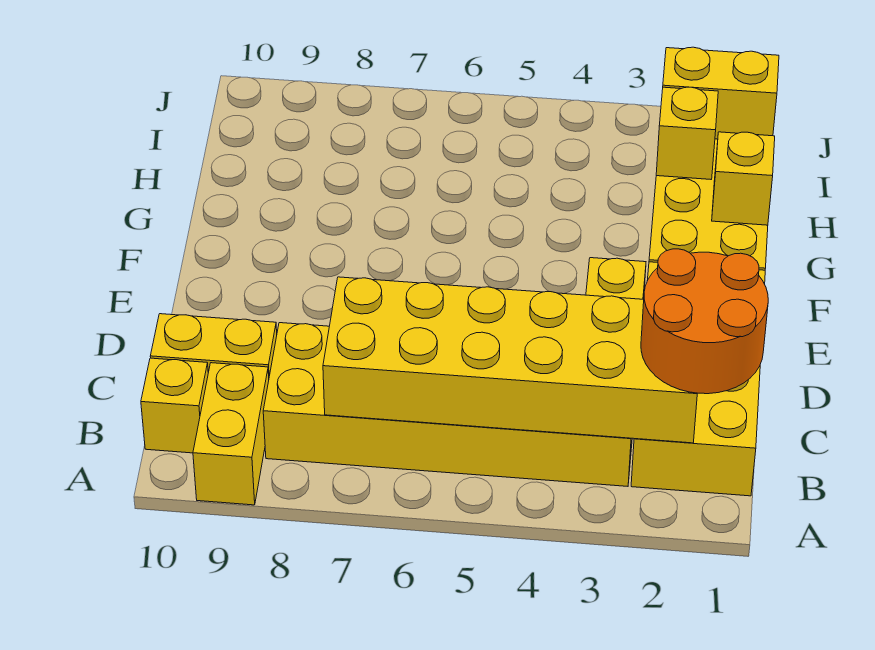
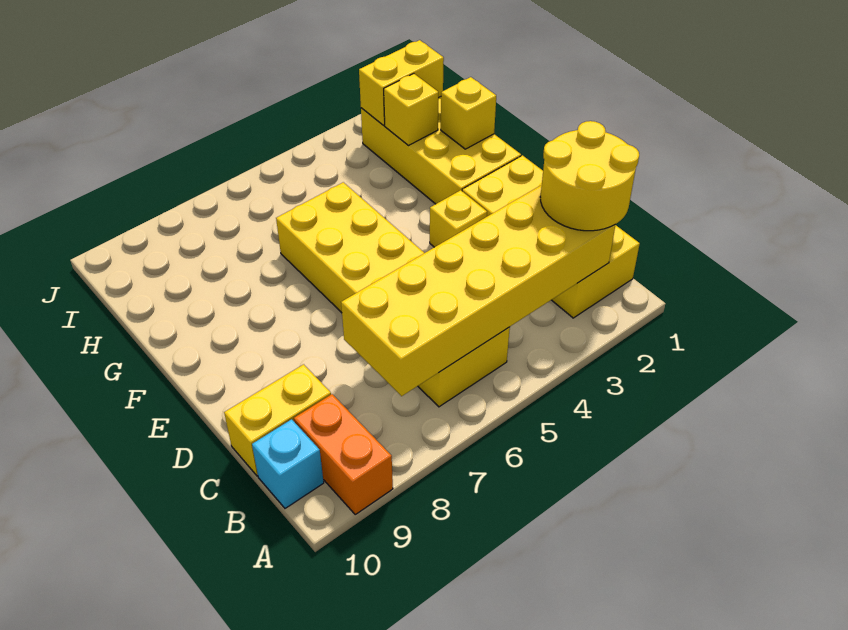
yellow brick A9:B9 level 1 -> orange brick A9:B9 level 1
orange round brick B1:C2 level 3 -> yellow round brick B1:C2 level 3
yellow brick B3:C8 level 1 -> yellow brick B5:G6 level 1
yellow brick B10 level 1 -> cyan brick B10 level 1

